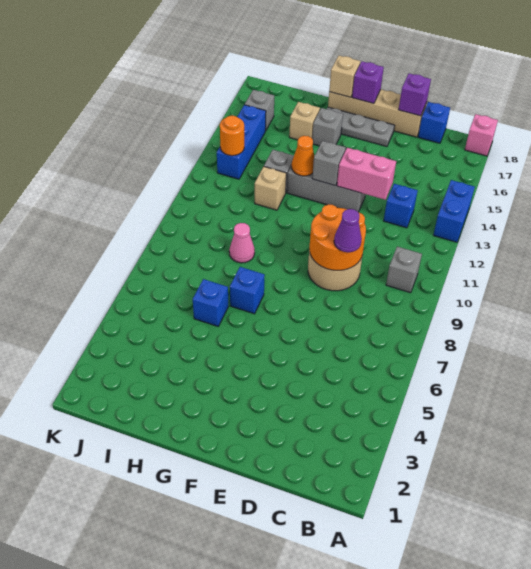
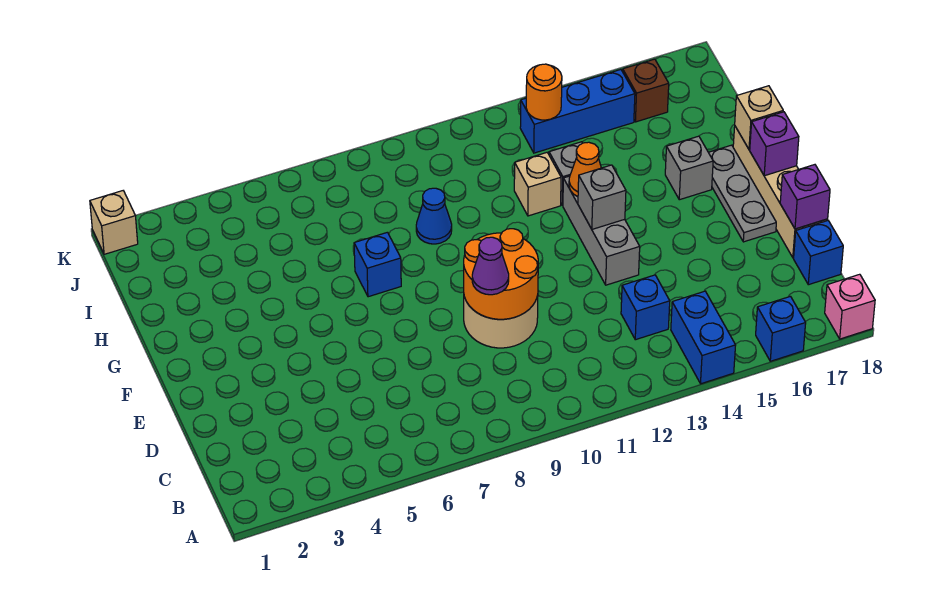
blue brick A13:A14 level 1 -> blue brick A14:B14 level 1
grey brick B10 level 1 -> none
pink brick D13:E13 level 2 -> none
blue brick H6 level 1 -> blue brick A16 level 1
pink cone H9 level 1 -> blue cone H9 level 1
tan brick H16 level 1 -> tan brick K1 level 1
grey brick J16 level 1 -> brown brick J16 level 1

